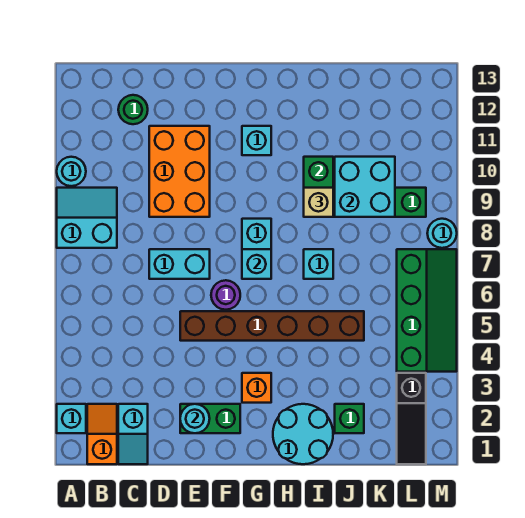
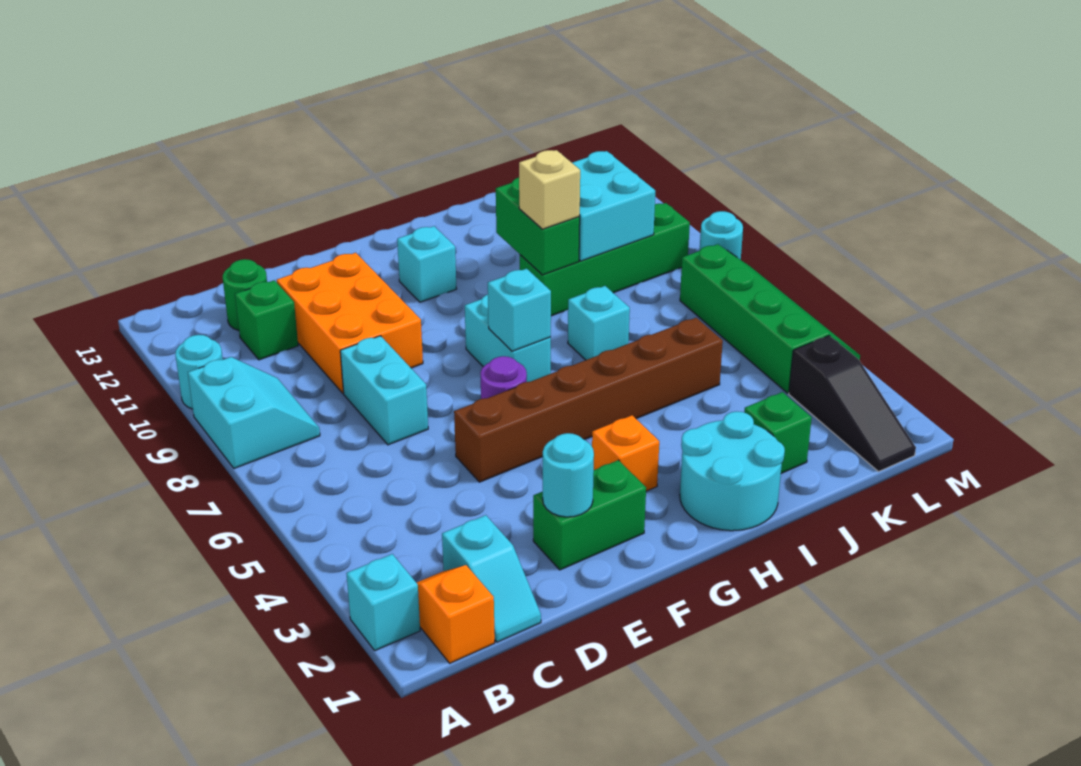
cyan slope A8:B9 level 1 top 8 -> cyan slope A8:B9 level 1 top A
none -> green brick C11 level 1
cyan brick D7:E7 level 1 -> cyan brick D7:D8 level 1

